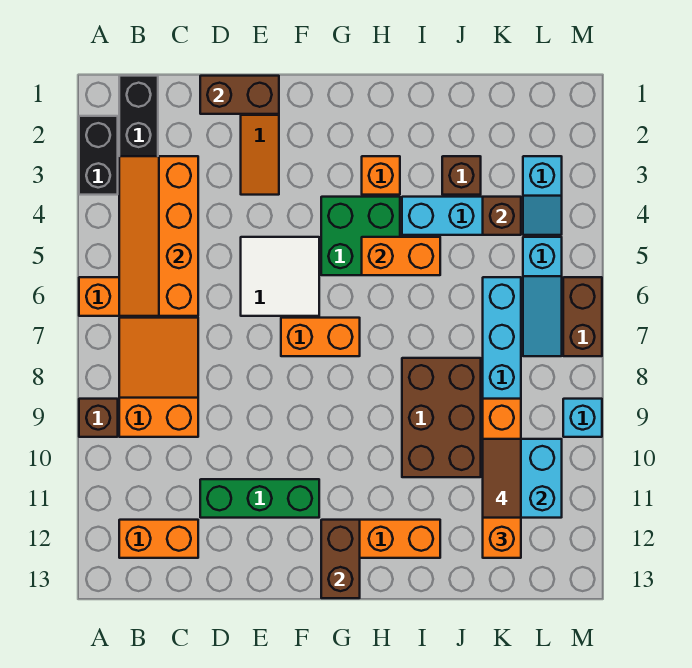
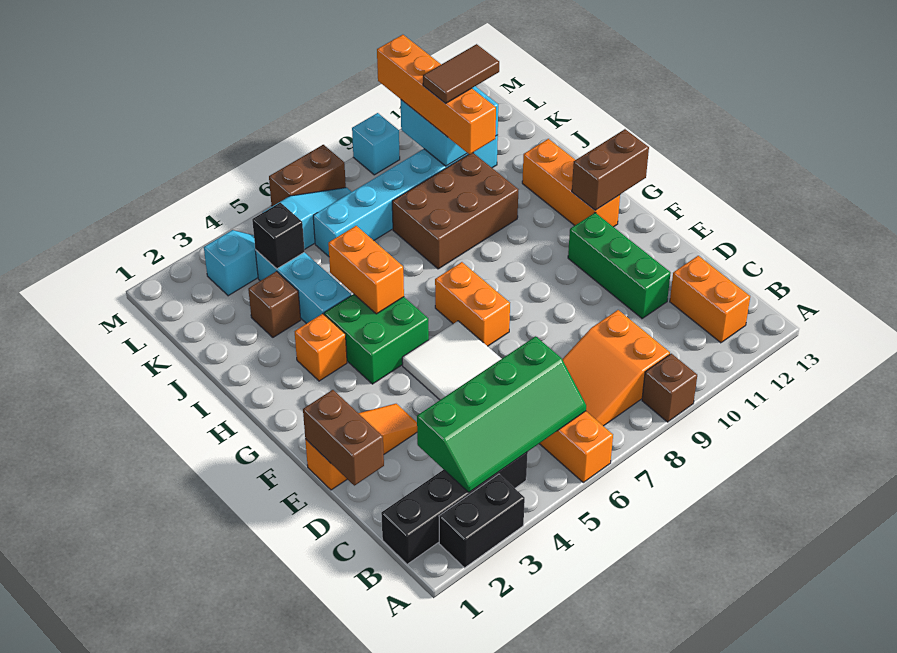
orange slope B3:C6 level 2 top C -> green slope B3:C6 level 2 top C
brown brick K4 level 2 -> black brick K4 level 2
orange brick K9:K12 level 3 -> orange brick J10:M10 level 3

